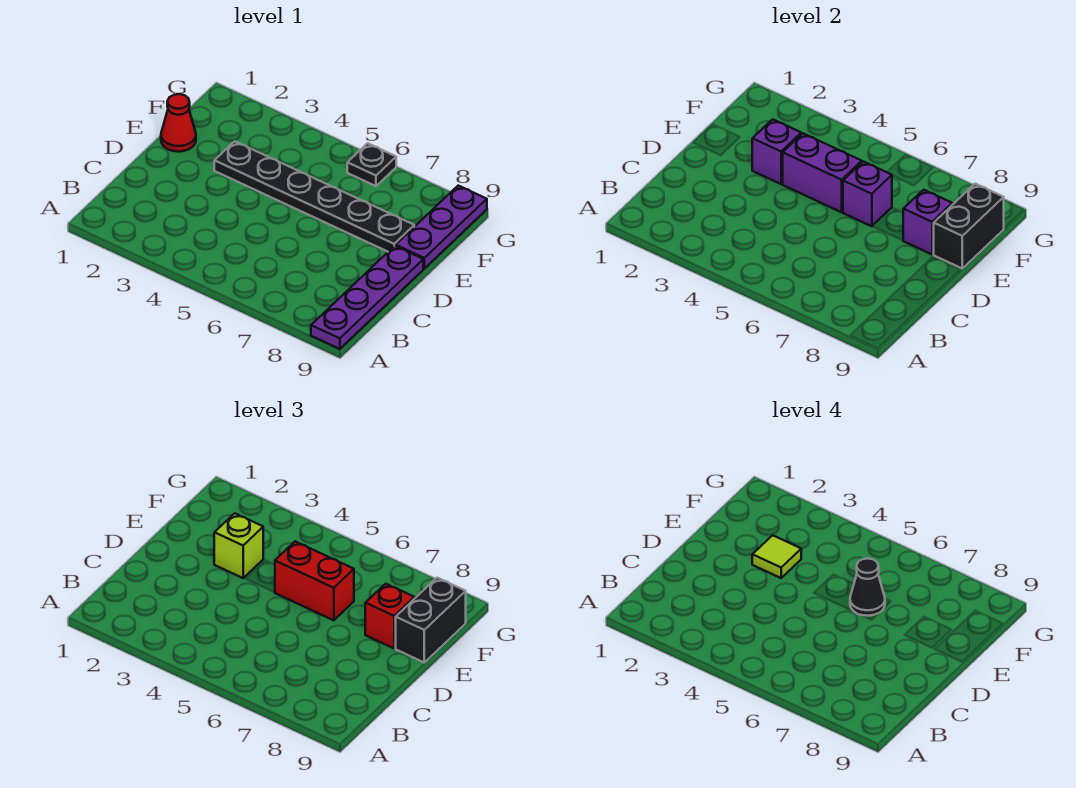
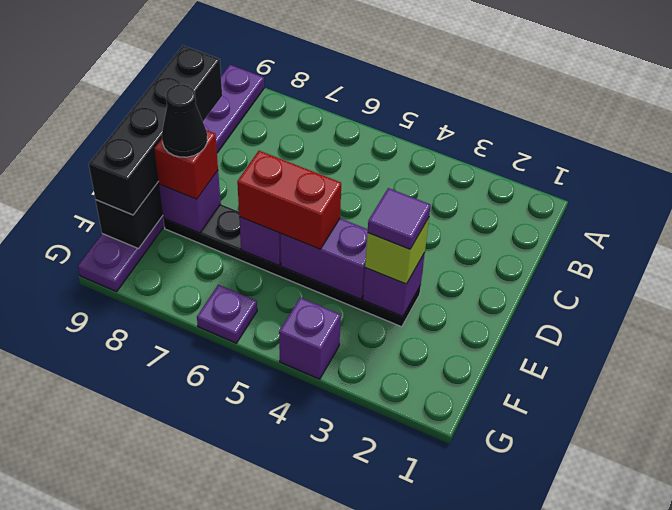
red cone E1 level 1 -> none
lime tile E3 level 4 -> purple tile E3 level 4
black cone E6 level 4 -> black cone E8 level 4
black brick E9:F9 level 3 -> black brick C9:F9 level 3
none -> purple brick G4 level 1
black plate G6 level 1 -> purple plate G6 level 1

